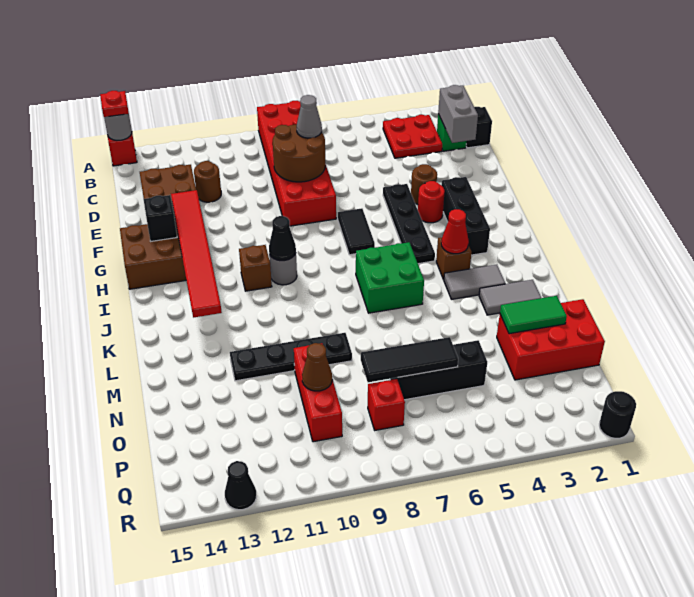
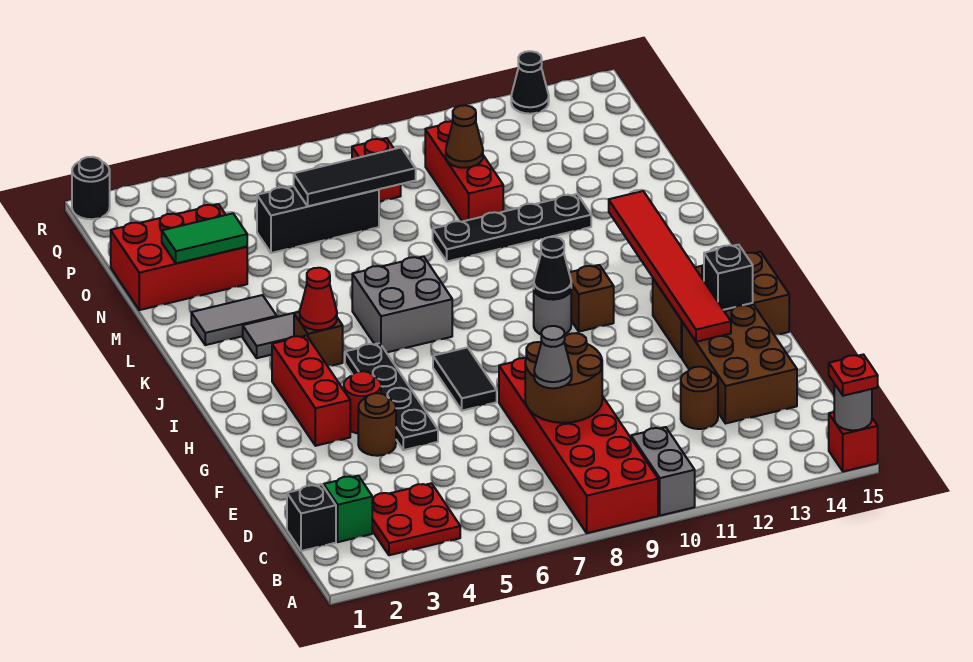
grey brick C2:D2 level 2 -> grey brick A10:B10 level 1
black brick G3:I3 level 1 -> red brick G3:I3 level 1
green brick J6:K7 level 1 -> grey brick J6:K7 level 1

